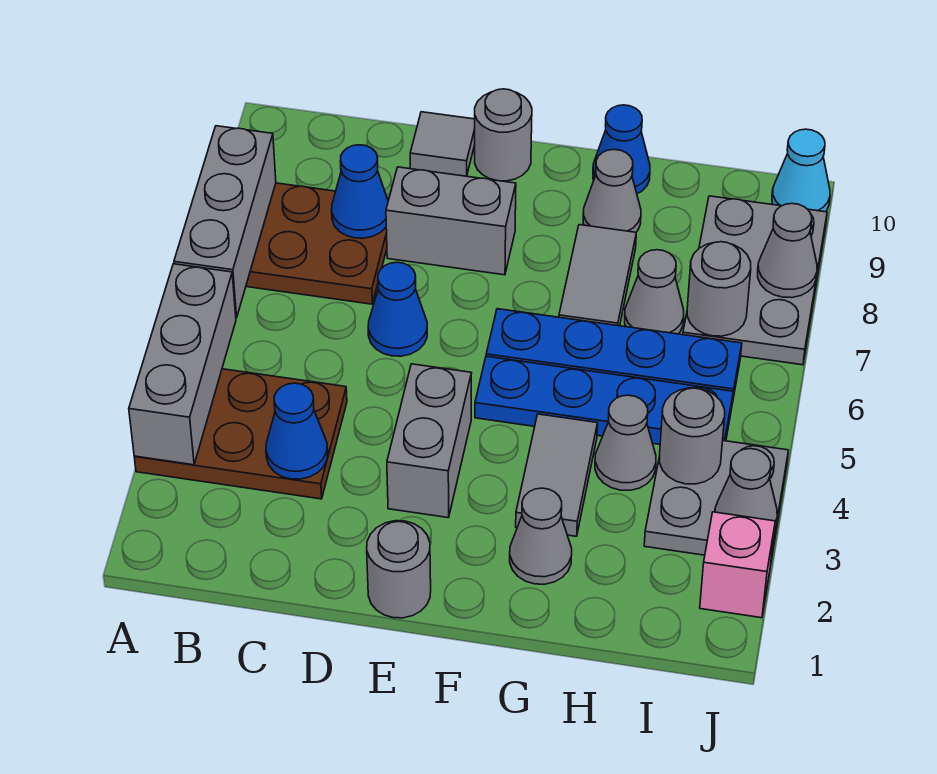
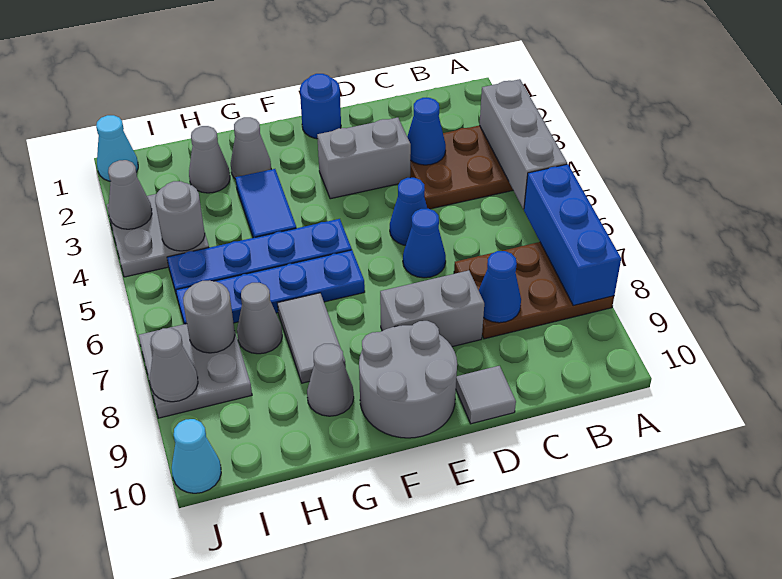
grey brick A6:A8 level 2 -> blue brick A6:A8 level 2
grey round brick E1 level 1 -> blue round brick E1 level 1
grey brick E3:E4 level 1 -> grey brick D3:E3 level 1
grey round brick E10 level 1 -> grey round brick E9:F10 level 1
grey tile G3:G4 level 1 -> blue tile G3:G4 level 1
blue cone G10 level 1 -> blue cone D5 level 1
grey cone H4 level 1 -> grey cone H2 level 1
grey plate I7:J9 level 1 -> grey plate I7:J8 level 1
none -> cyan cone J1 level 1
pink brick J2 level 1 -> none

